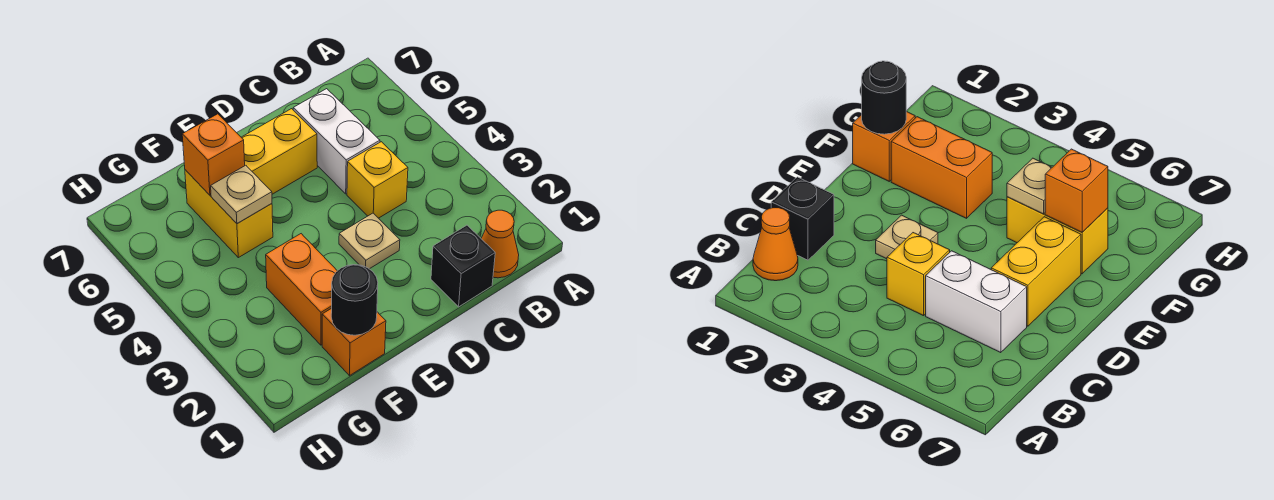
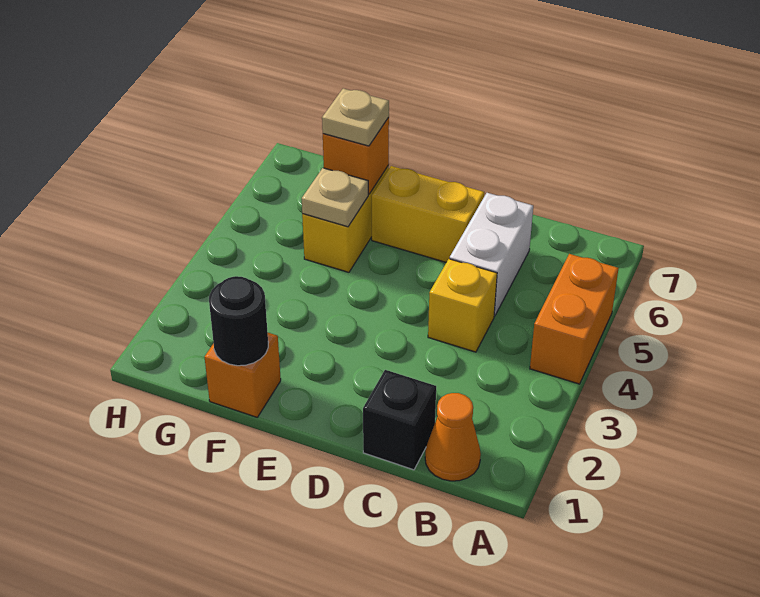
tan plate D3 level 1 -> tan plate F6 level 3
orange brick F2:F3 level 1 -> orange brick A4:A5 level 1

